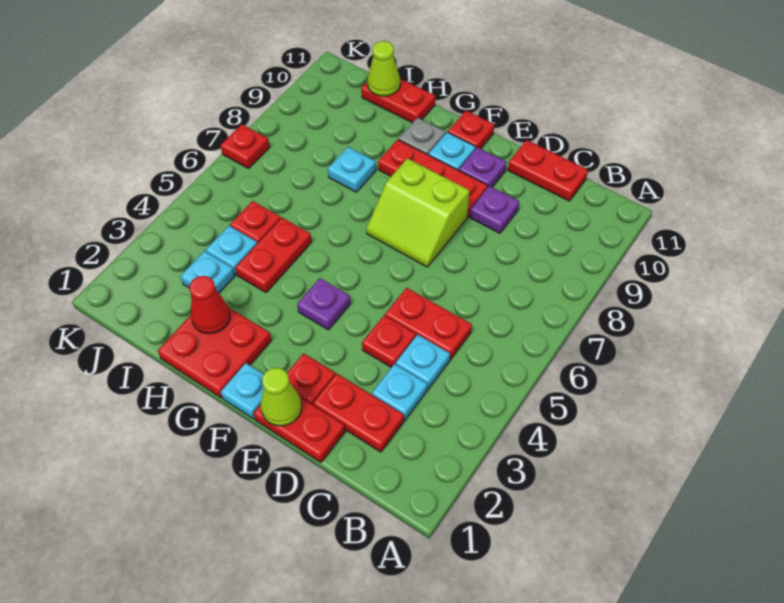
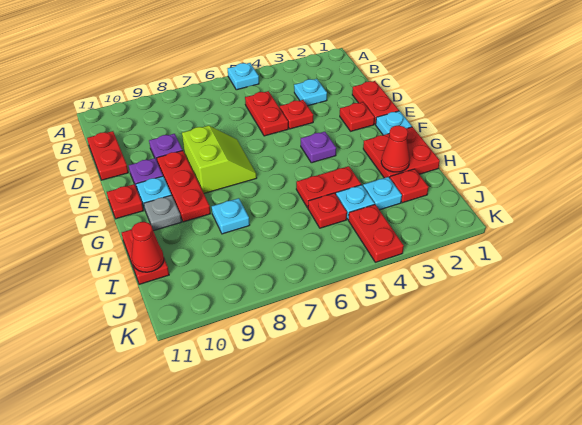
red plate C2:D2 level 1 -> red plate J4:K4 level 1
cyan plate C4 level 1 -> cyan plate A5 level 1
lime cone E1 level 2 -> none
lime cone I11 level 2 -> red cone I11 level 2
red plate K7 level 1 -> red plate I2 level 1

